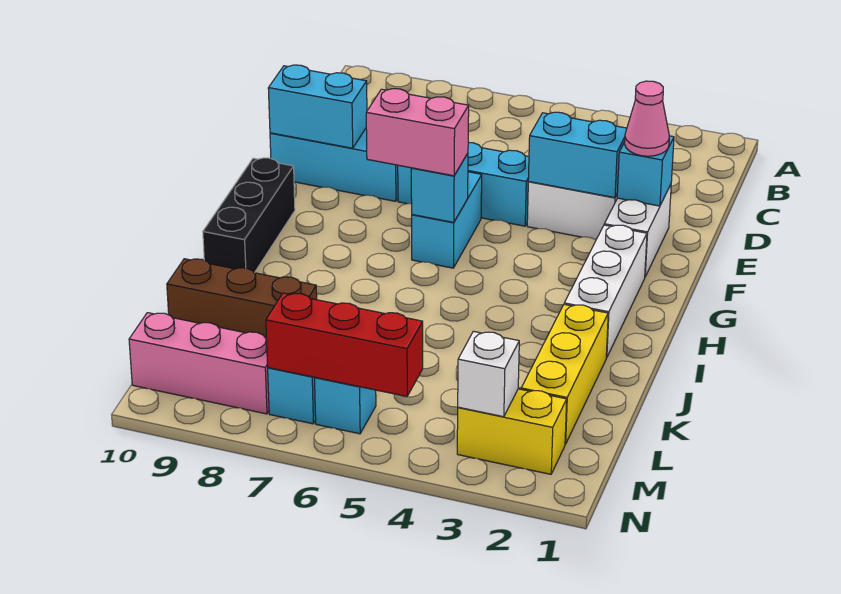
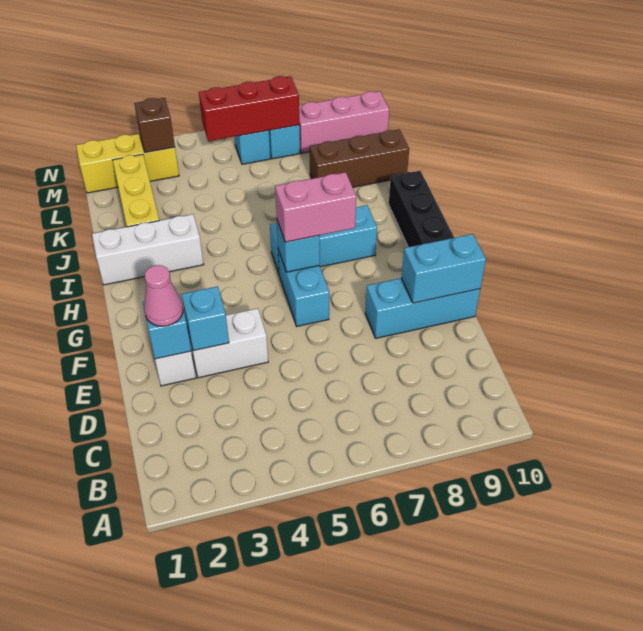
cyan brick E3:E4 level 2 -> cyan brick E3 level 2
cyan brick E5:E7 level 1 -> cyan brick H6:H8 level 1
white brick G2:I2 level 1 -> white brick I1:I3 level 1
yellow brick M2:M3 level 1 -> yellow brick M1:M3 level 1
white brick M3 level 2 -> brown brick M3 level 2

